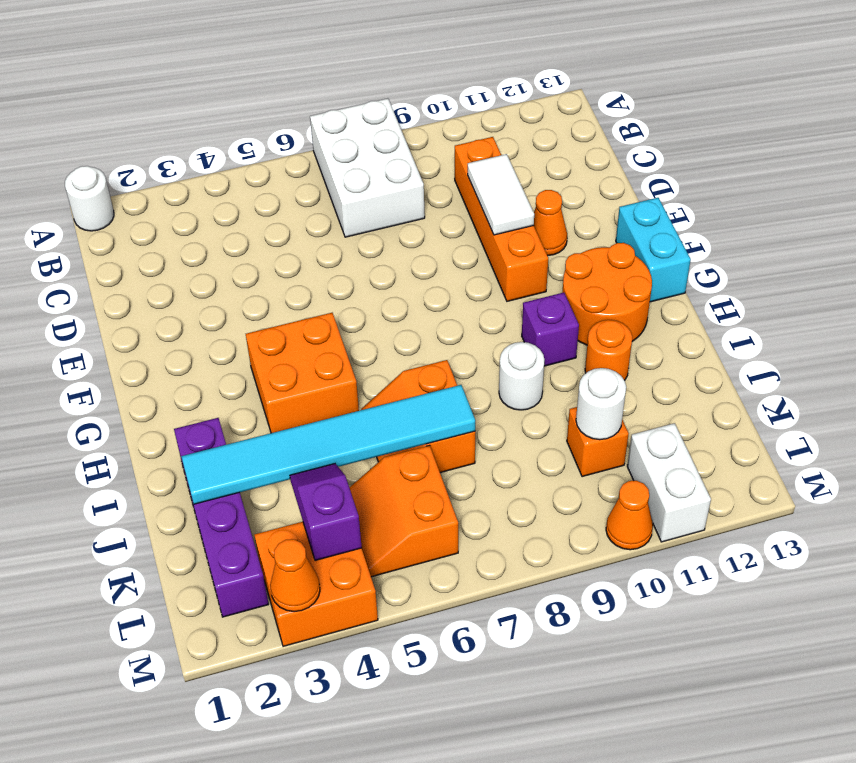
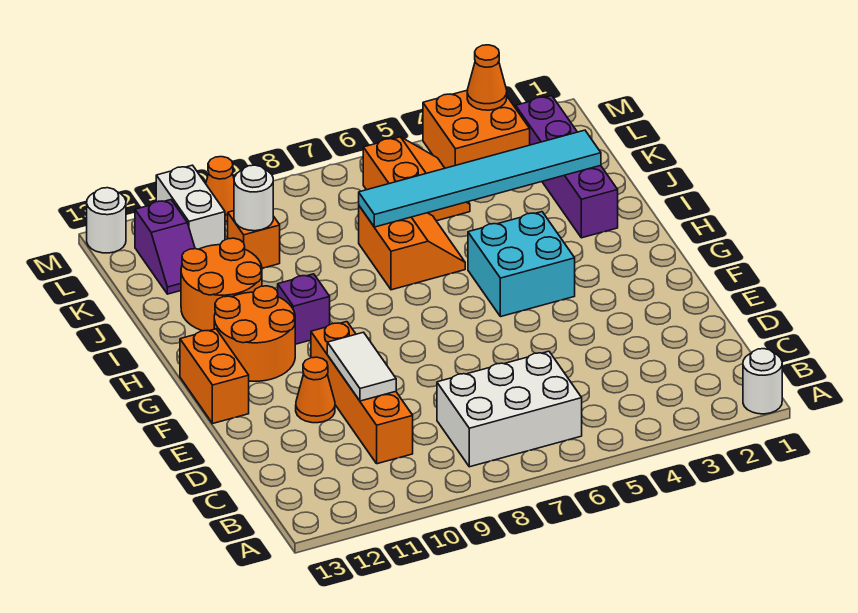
white brick A7:C8 level 1 -> white brick B6:C8 level 1
cyan brick F13:G13 level 1 -> orange brick F13:G13 level 1
orange brick G4:H5 level 1 -> cyan brick G4:H5 level 1
white round brick I9 level 1 -> white round brick M13 level 1
orange round brick I11 level 1 -> orange round brick I11:J12 level 1
purple slope K4:L4 level 2 top L -> purple slope K12:L12 level 1 top L

